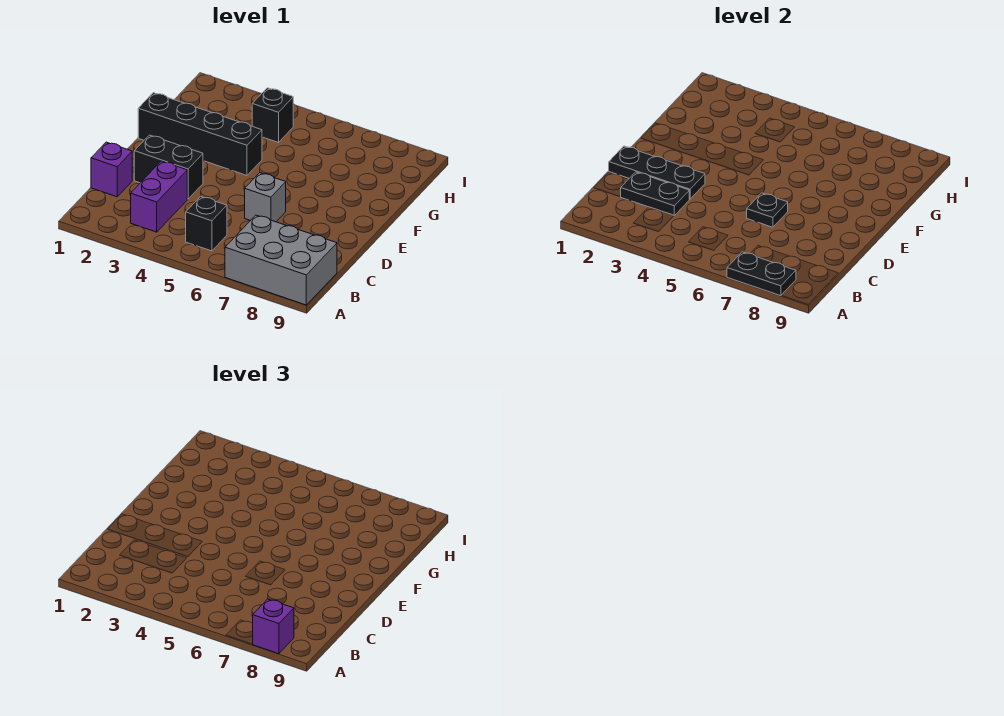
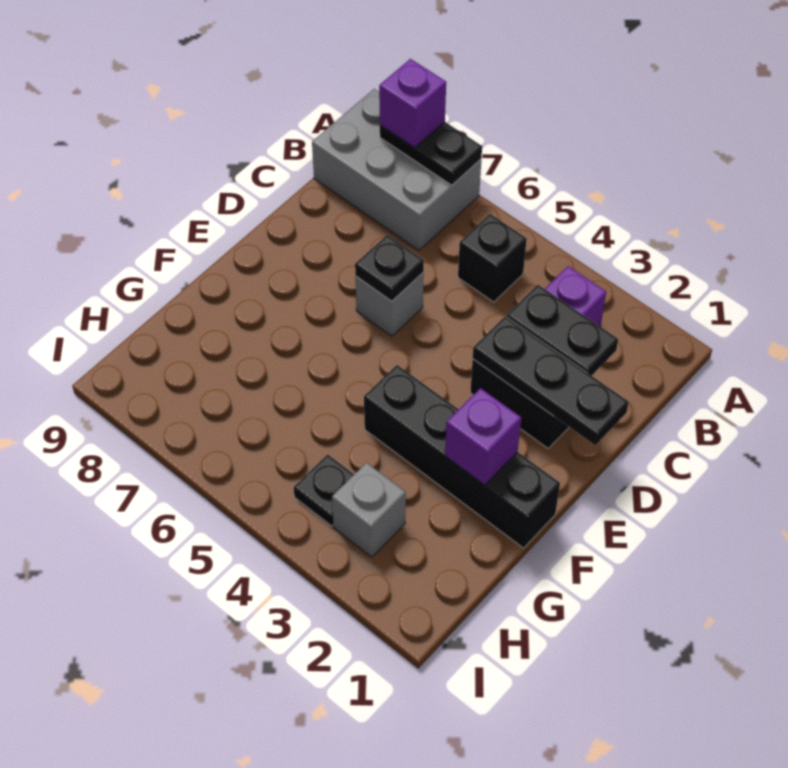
purple brick C1 level 1 -> purple brick F2 level 2
none -> grey brick H3 level 1
black brick H4 level 1 -> black plate H4 level 1

